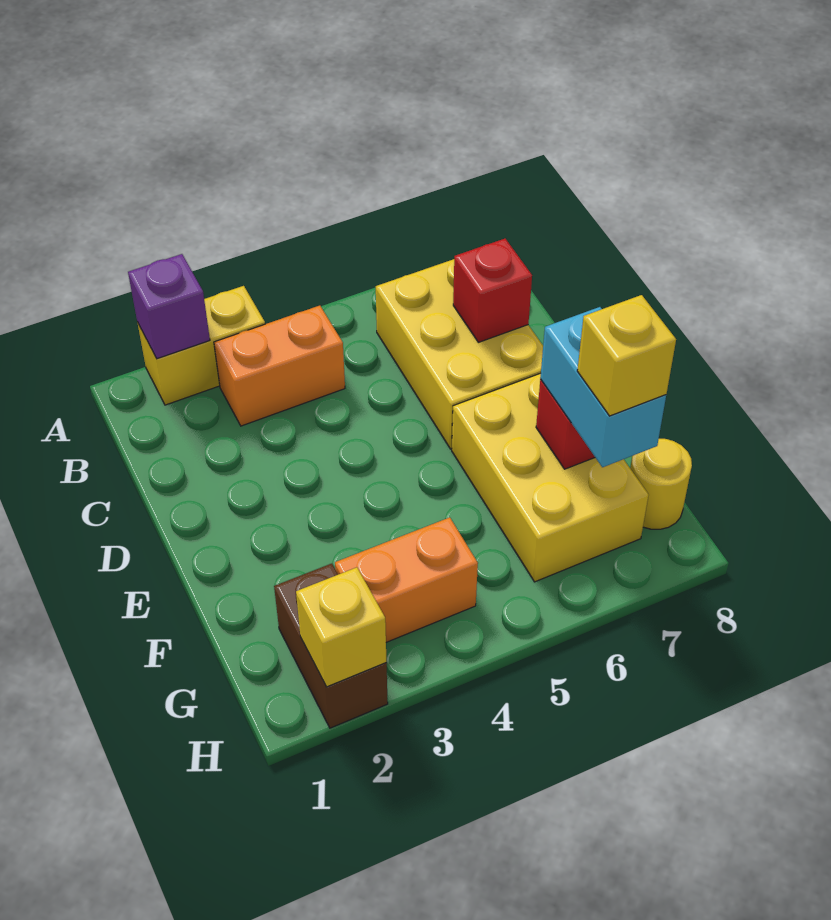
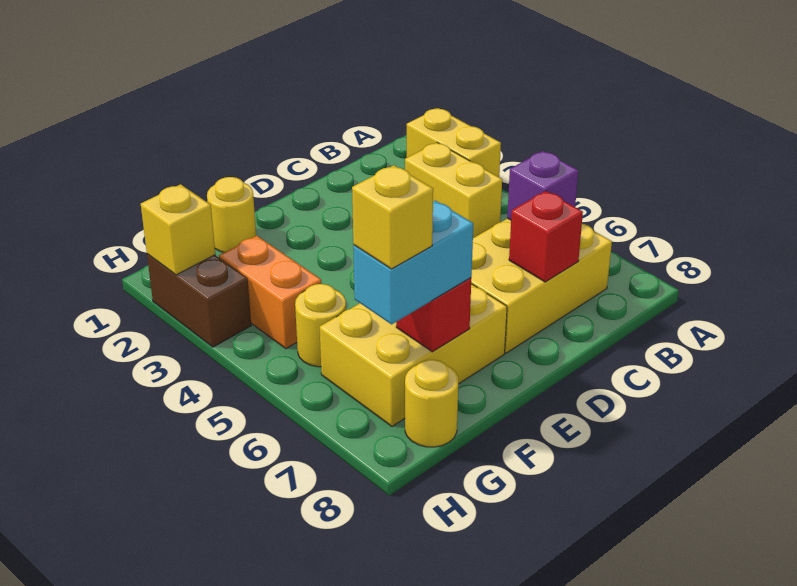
purple brick A2 level 2 -> purple brick B6 level 2
orange brick B3:B4 level 1 -> yellow brick B3:B4 level 1
none -> yellow round brick F1 level 1
brown brick G2:H2 level 1 -> brown brick H2:H3 level 1
none -> yellow round brick G5 level 1

